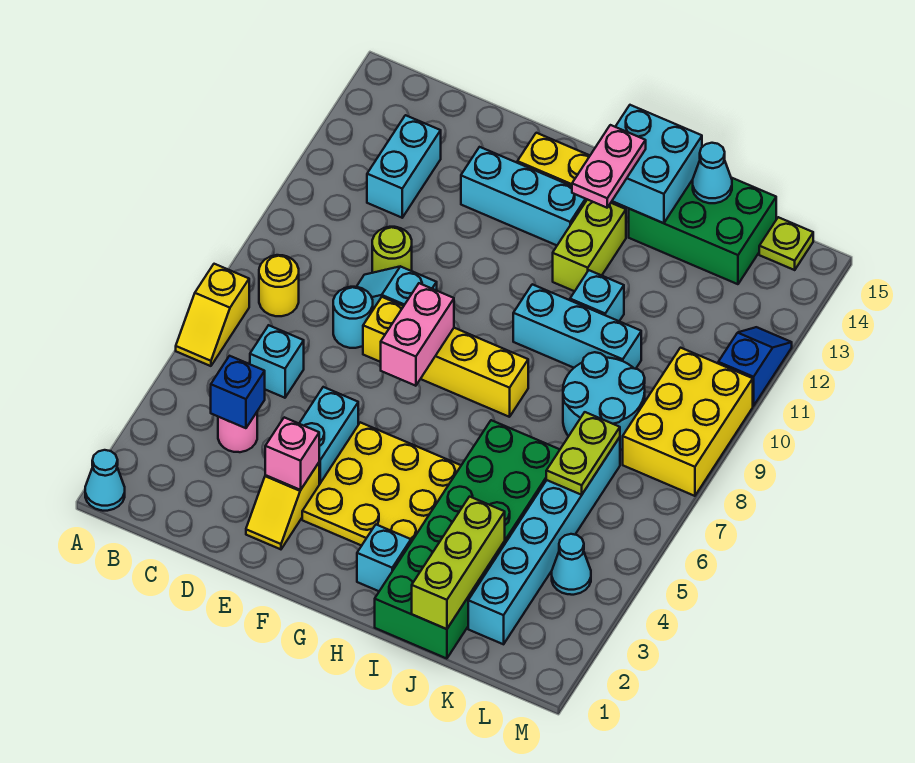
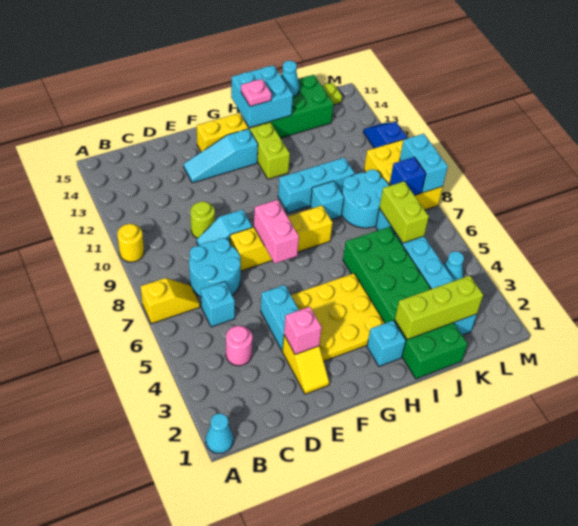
yellow slope A6:A7 level 1 top 7 -> yellow slope A7:B7 level 1 top A
yellow round brick B8 level 1 -> yellow round brick A10 level 1
blue brick C4 level 2 -> blue brick L8 level 2
cyan brick C12:C13 level 1 -> cyan brick M8:M9 level 2
cyan round brick D8 level 1 -> cyan round brick C7:D8 level 1
cyan brick E13:G13 level 1 -> cyan slope E13:G13 level 1 top G
pink plate H13:H14 level 3 -> pink plate H14 level 3
cyan brick I11 level 1 -> cyan brick I9 level 1
lime brick J1:J3 level 2 -> lime brick I2:K2 level 2
lime plate K6:K7 level 2 -> lime brick K6:K7 level 2

